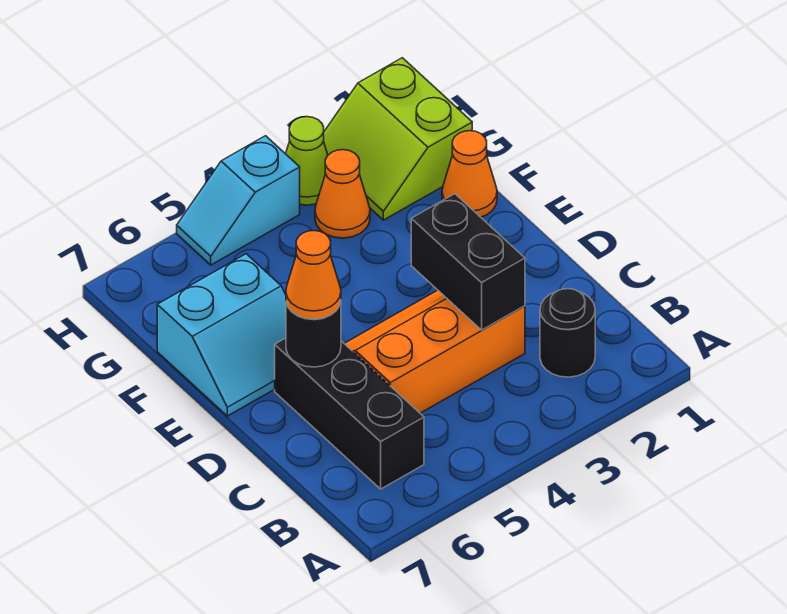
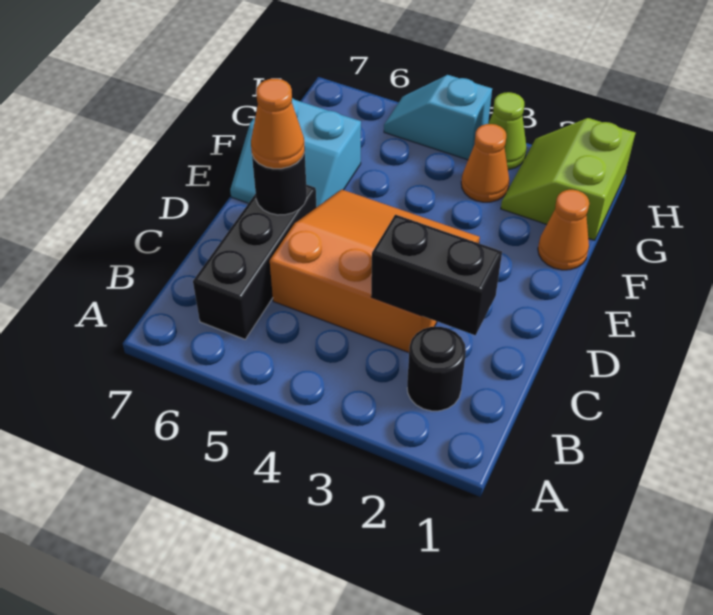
orange slope C3:D5 level 1 top C -> orange slope C3:E5 level 1 top C
black brick C3:D3 level 2 -> black brick C2:C3 level 2

